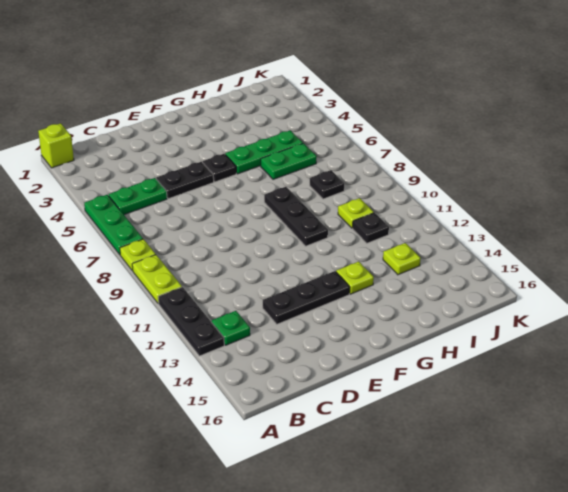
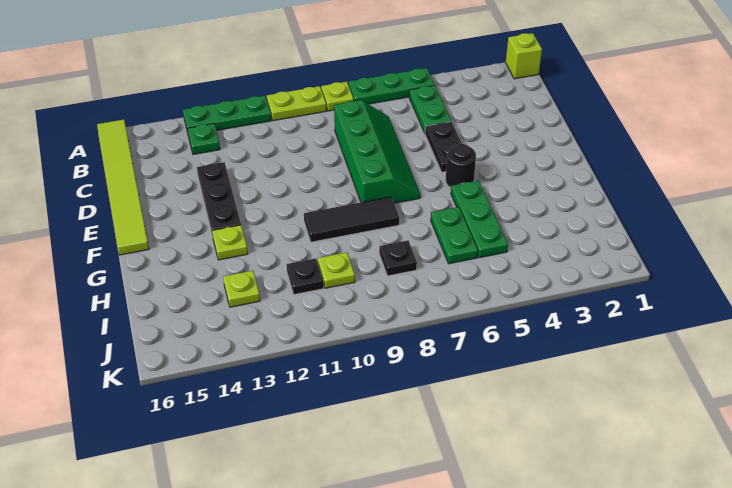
black plate A11:A13 level 1 -> green plate A11:A13 level 1
none -> lime tile A16:F16 level 1
none -> green slope C7:F8 level 1 top 8
black plate F5 level 1 -> black round brick F5 level 1
black plate G8:G10 level 1 -> black tile G8:G10 level 1

